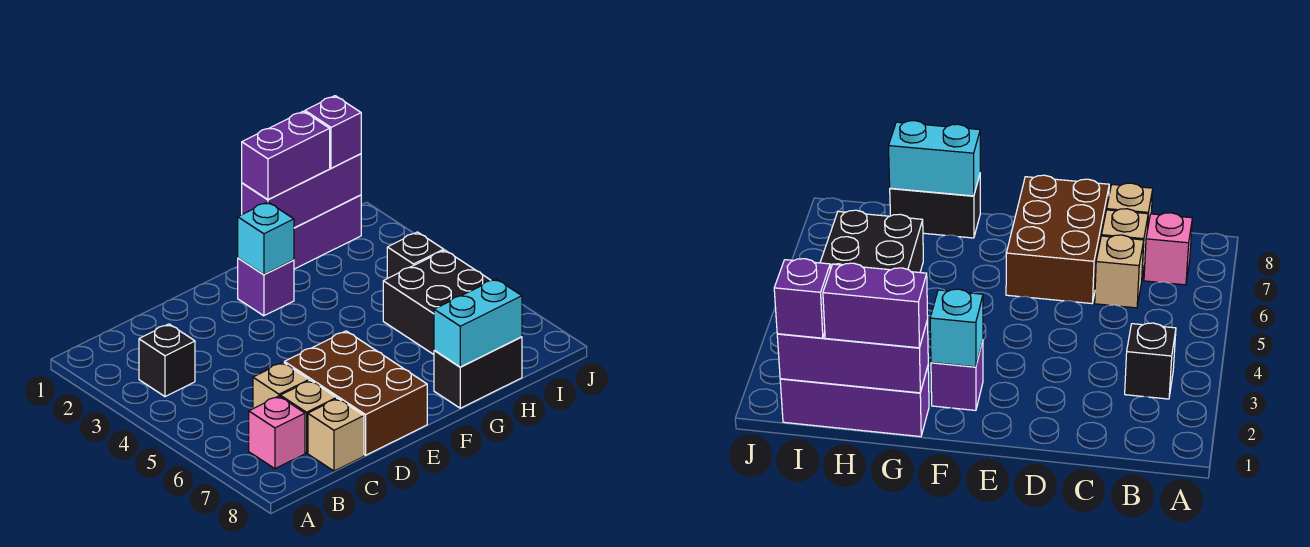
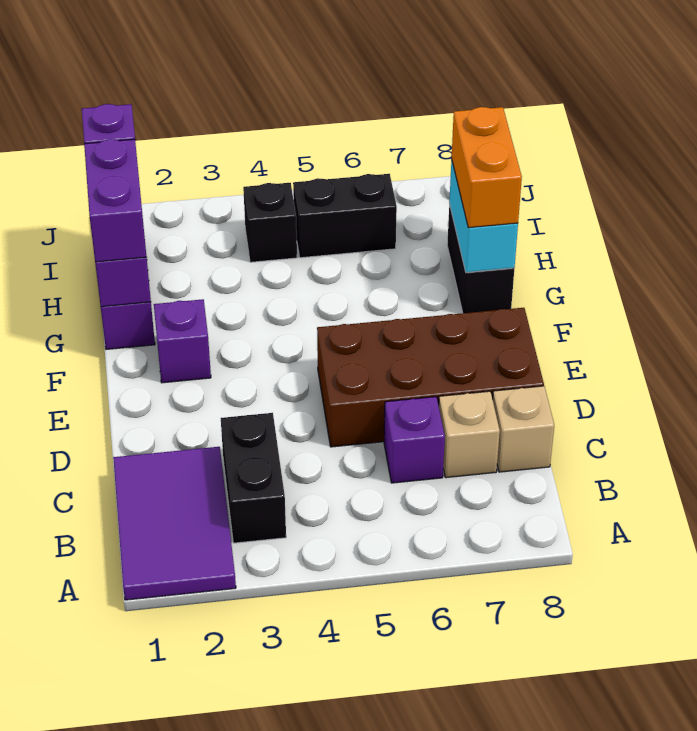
none -> purple tile A1:C2 level 1
black brick B3 level 1 -> black brick B3:C3 level 1
pink brick B7 level 1 -> none
tan brick C6 level 1 -> purple brick C6 level 1
brown brick D6:E8 level 1 -> brown brick D5:E8 level 1
cyan brick F2 level 2 -> none
none -> orange brick G8:H8 level 3
black brick H5:I6 level 1 -> black brick I5:I6 level 1

